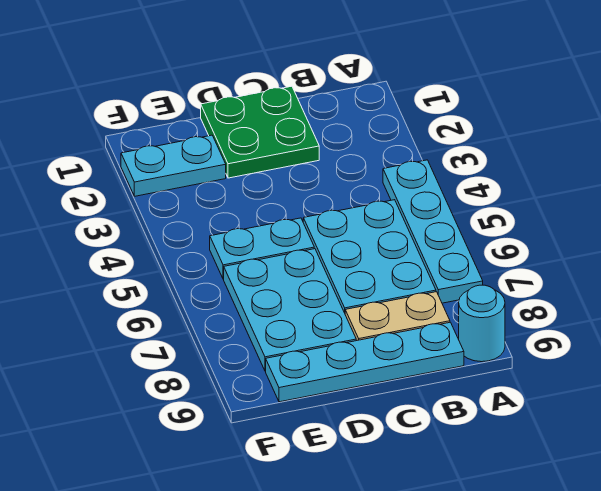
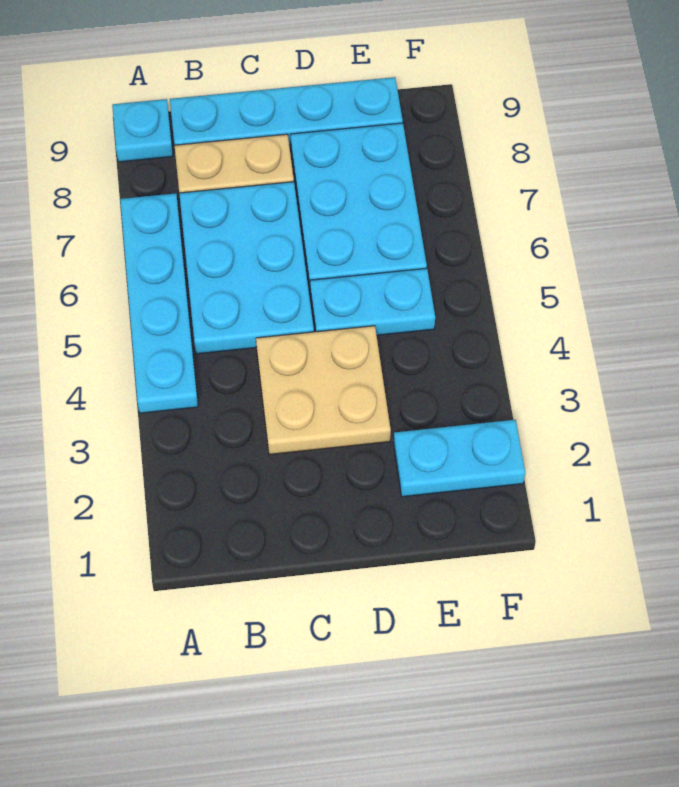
cyan round brick A9 level 1 -> cyan plate A9 level 1
green plate C1:D2 level 1 -> none
none -> tan plate C3:D4 level 1

